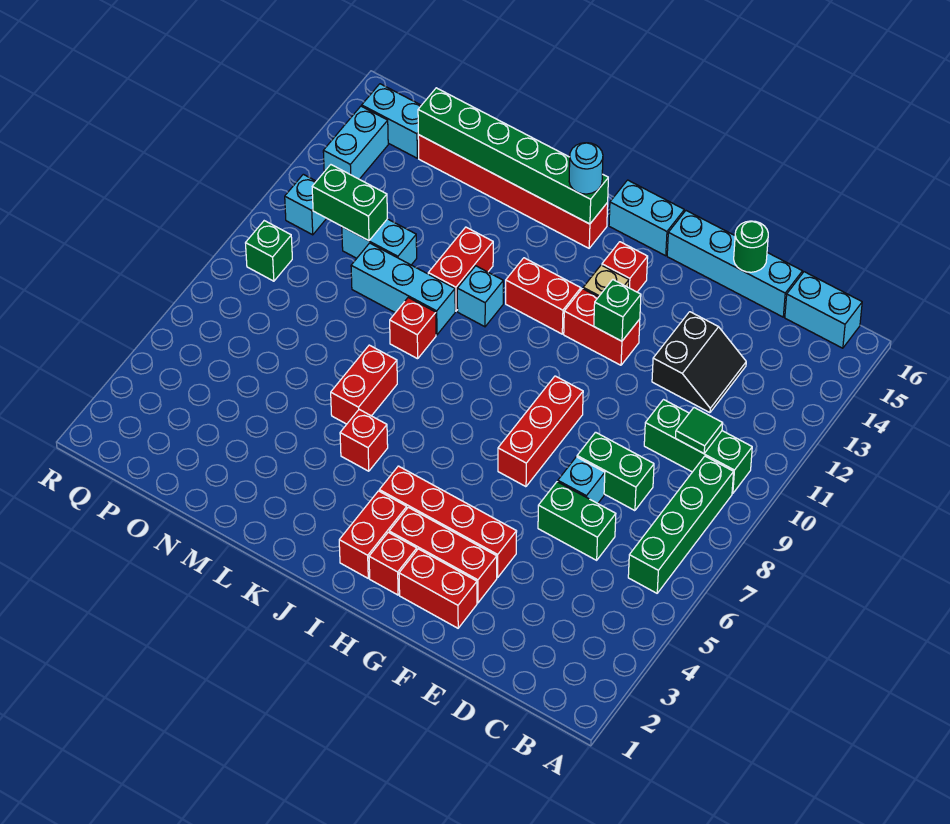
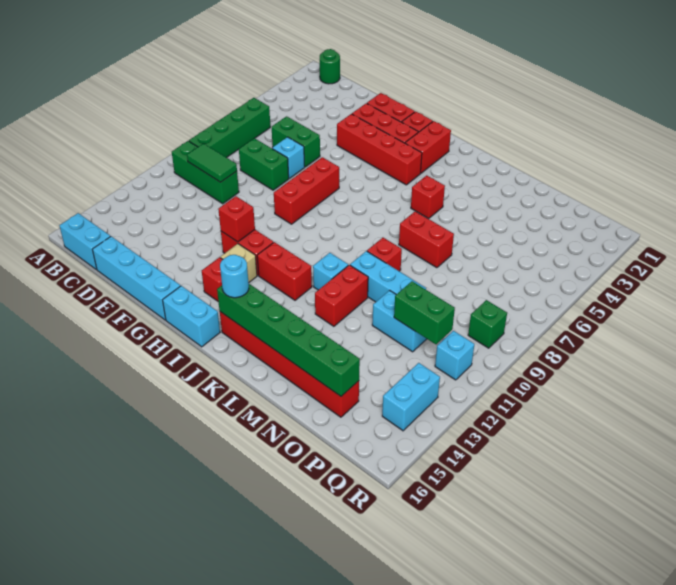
green tile C10 level 2 -> green tile C10:D10 level 2
black slope D12:E13 level 1 top E -> none
green round brick E16 level 2 -> green round brick B1 level 1
green brick G12 level 2 -> red brick G12 level 2
red brick L6:L7 level 1 -> red brick L7:M7 level 1
cyan brick P15:Q15 level 1 -> none

